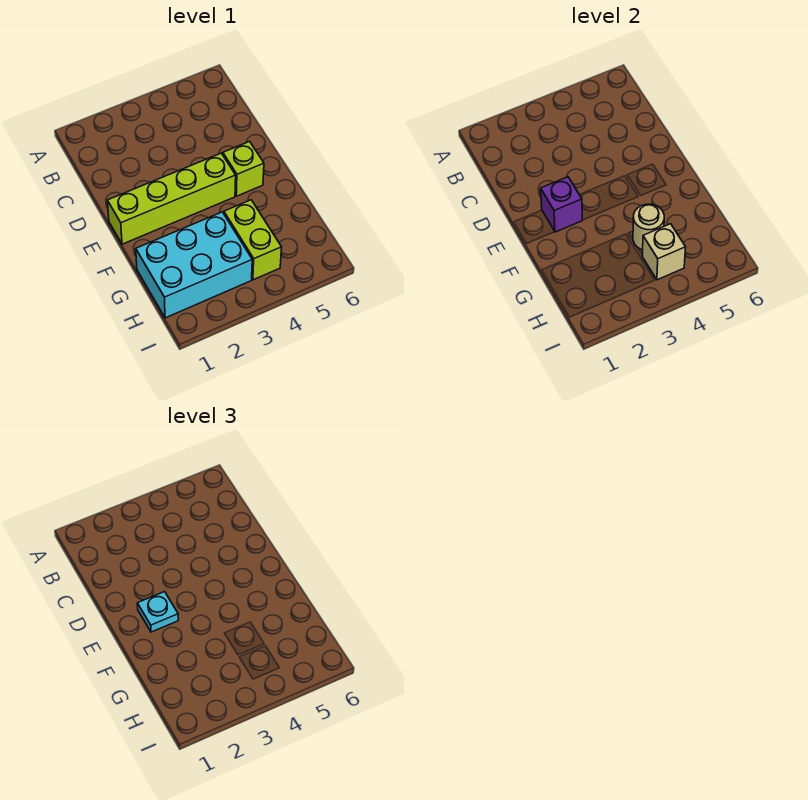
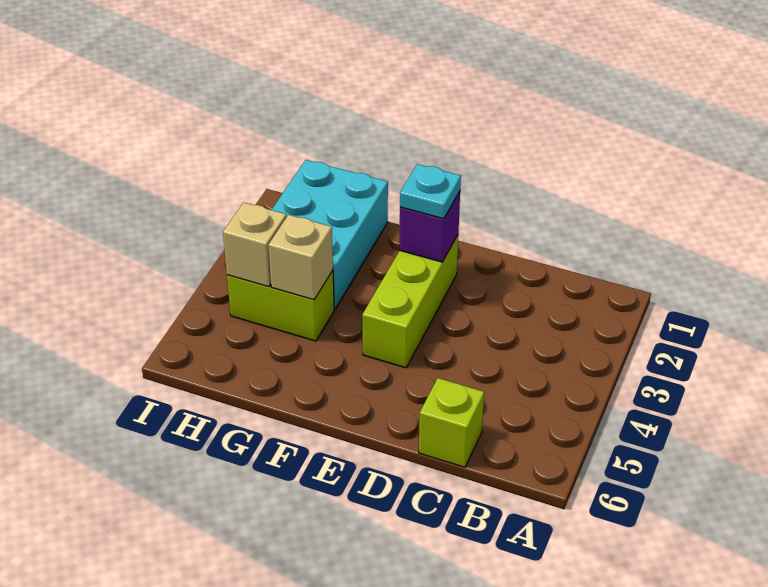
lime brick E1:E4 level 1 -> lime brick E2:E4 level 1
lime brick E5 level 1 -> lime brick C6 level 1
tan round brick G4 level 2 -> tan brick G4 level 2

